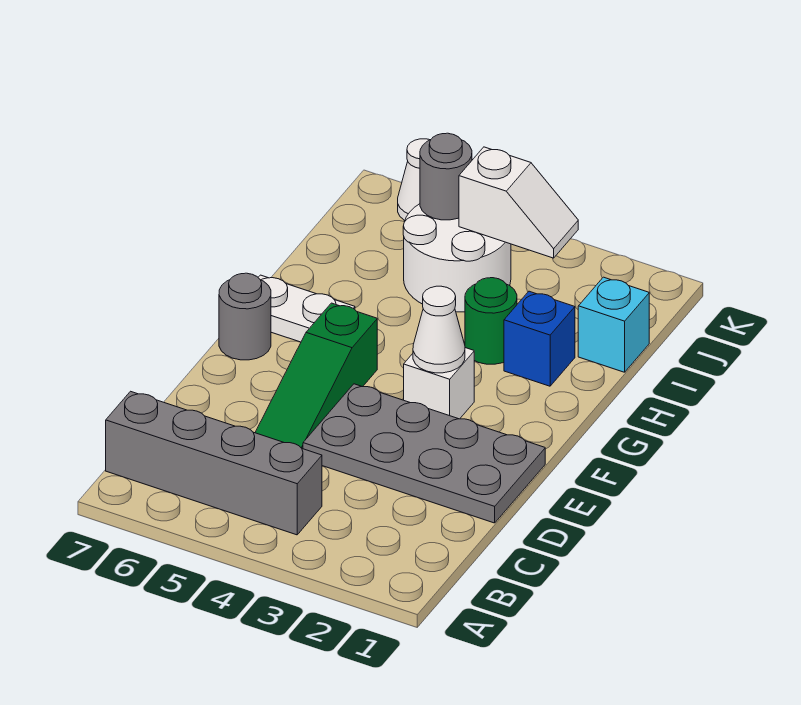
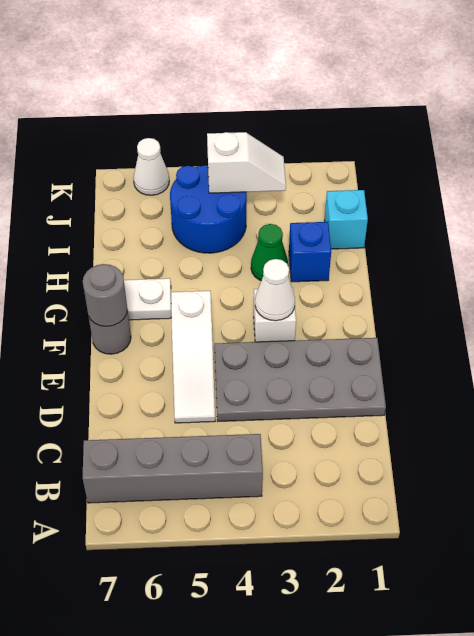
green slope D5:F5 level 1 top F -> white slope D5:F5 level 1 top F
green round brick H3 level 1 -> green cone H3 level 1
white round brick I4:J5 level 1 -> blue round brick I4:J5 level 1
grey round brick J5 level 2 -> grey round brick F7 level 2

